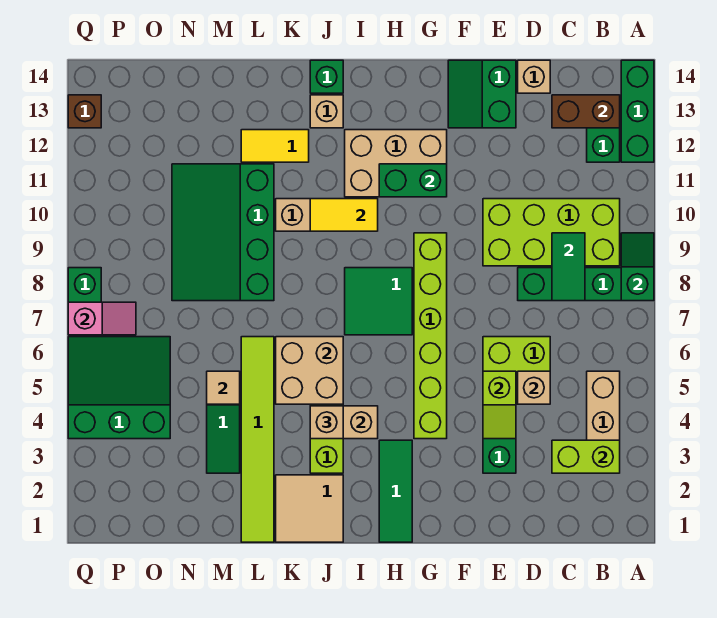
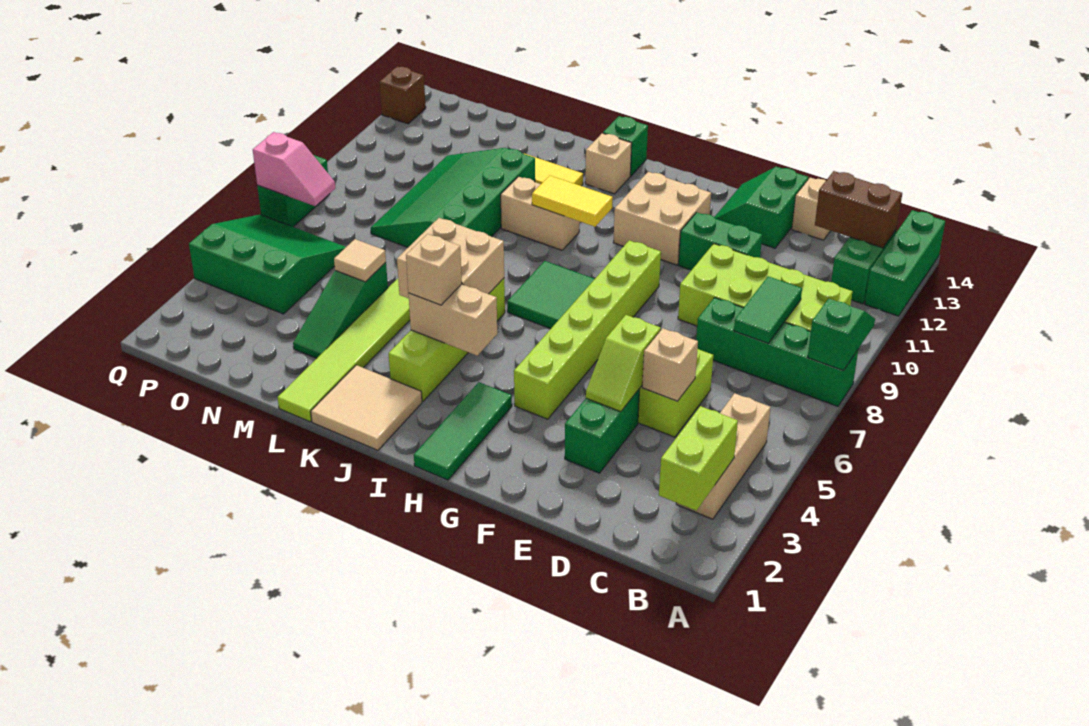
lime brick B3:C3 level 2 -> lime brick B2:B3 level 2
tan brick G11:I12 level 1 -> tan brick G11:H12 level 1
green brick G11:H11 level 2 -> green brick E11:F11 level 1

